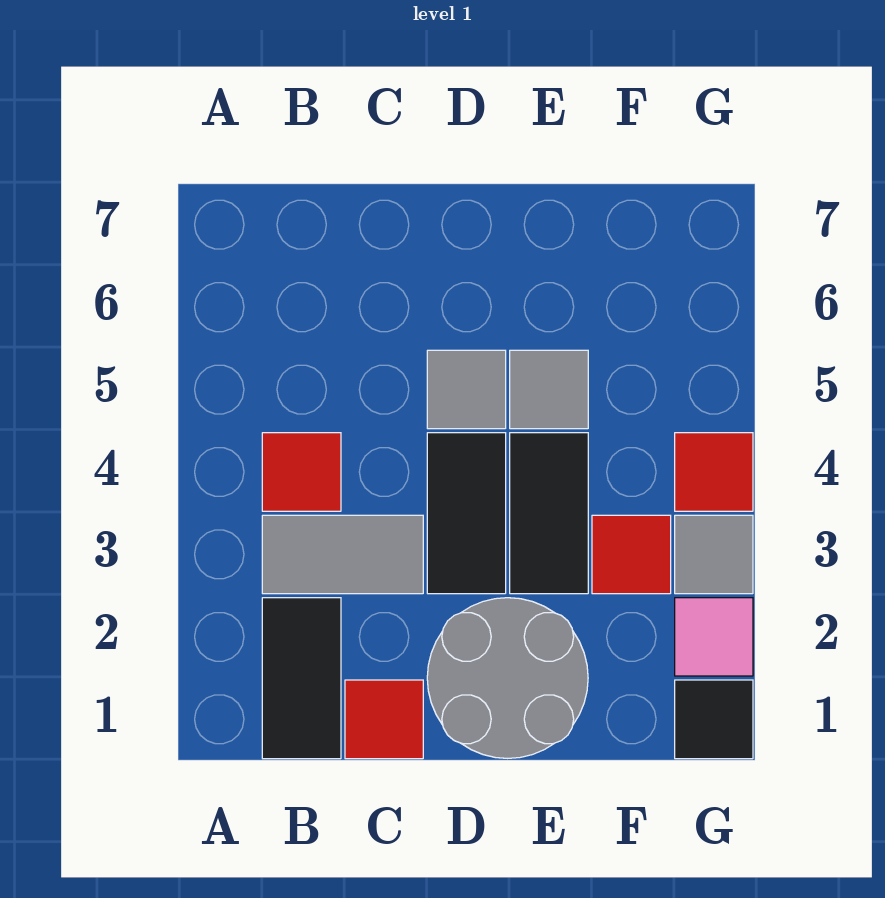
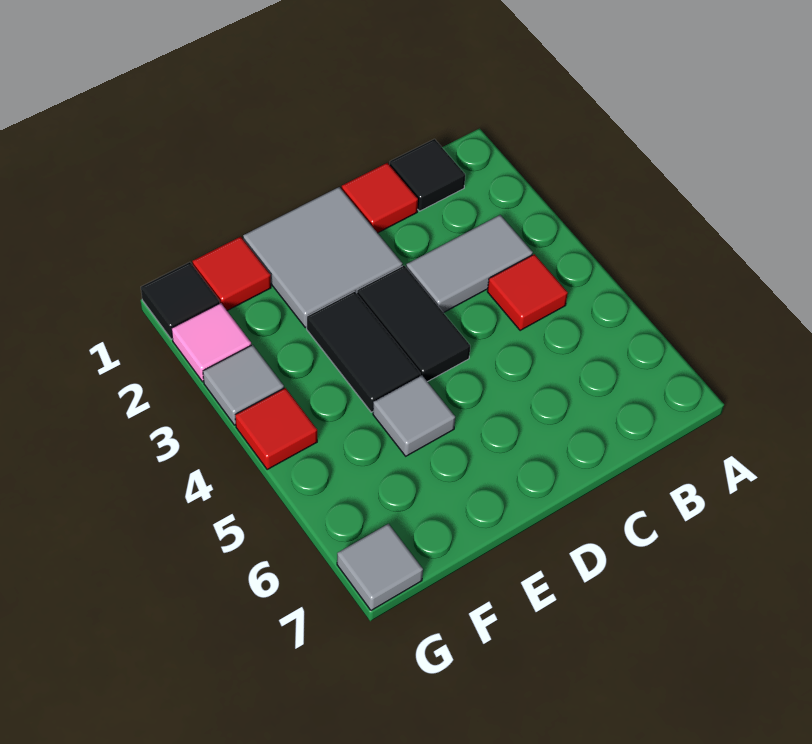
black tile B1:B2 level 1 -> black tile B1 level 1
grey round brick D1:E2 level 1 -> grey tile D1:E2 level 1
grey tile D5 level 1 -> grey tile G7 level 1
red tile F3 level 1 -> red tile F1 level 1

